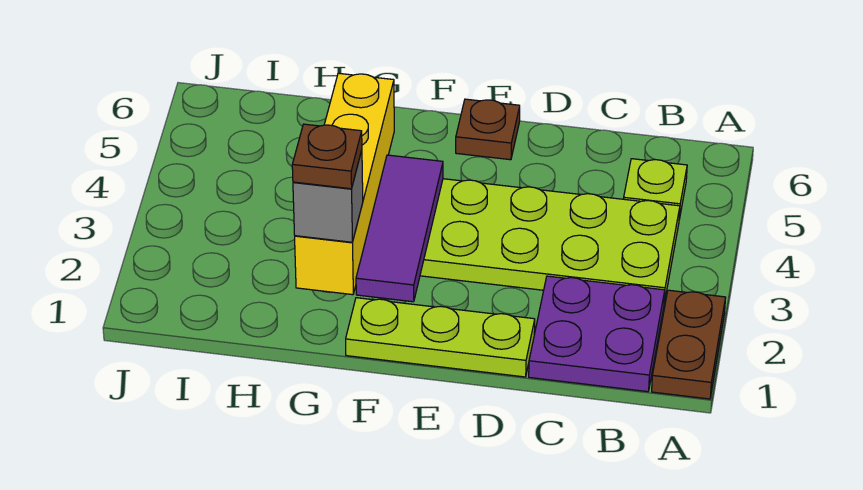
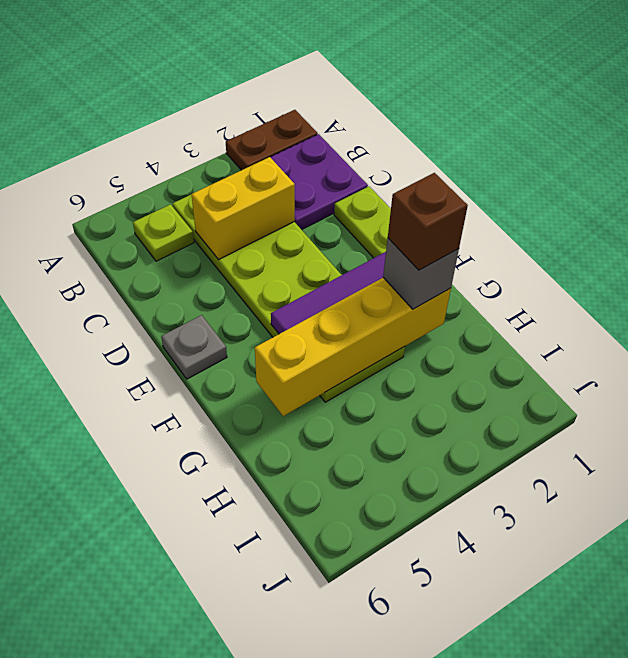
none -> yellow brick C3:C4 level 2
brown plate E6 level 1 -> grey plate E6 level 1
brown plate G2 level 4 -> brown brick G2 level 4

